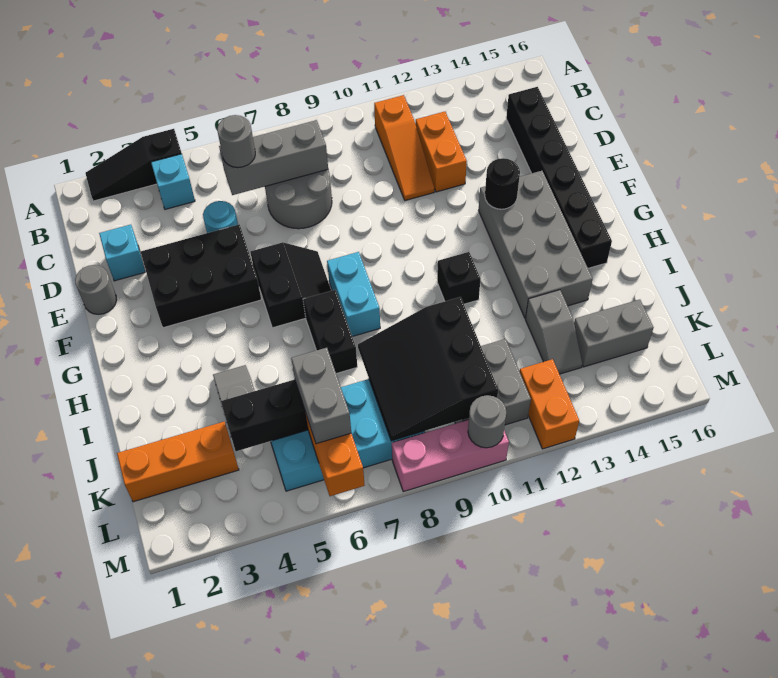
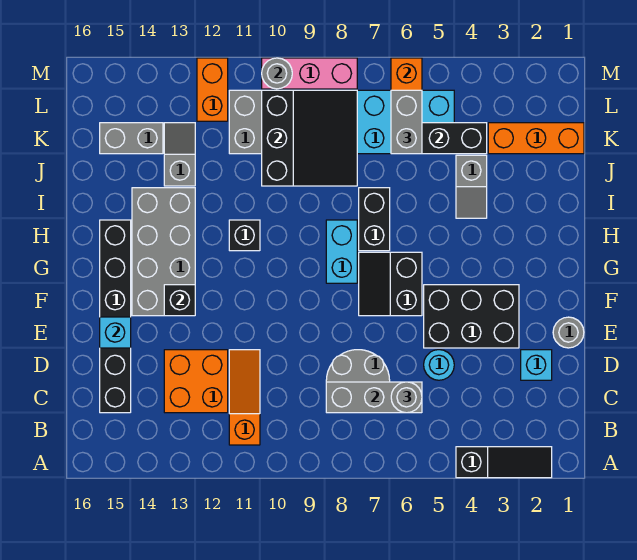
cyan brick B4 level 1 -> cyan brick E15 level 2
orange brick C12:D12 level 1 -> orange brick C12:D13 level 1
black round brick F13 level 2 -> black brick F13 level 2

